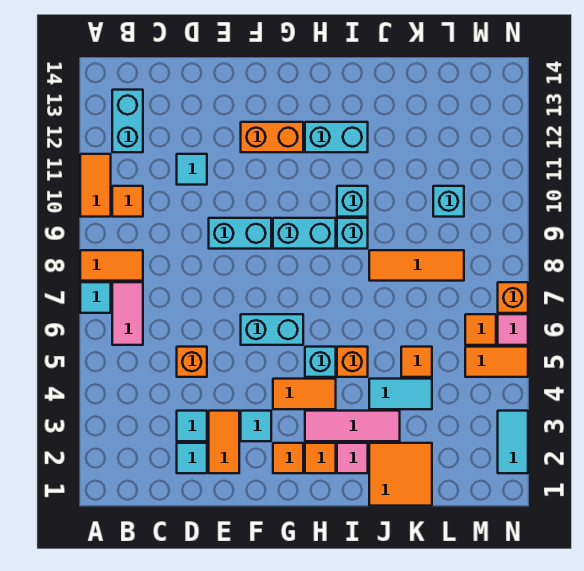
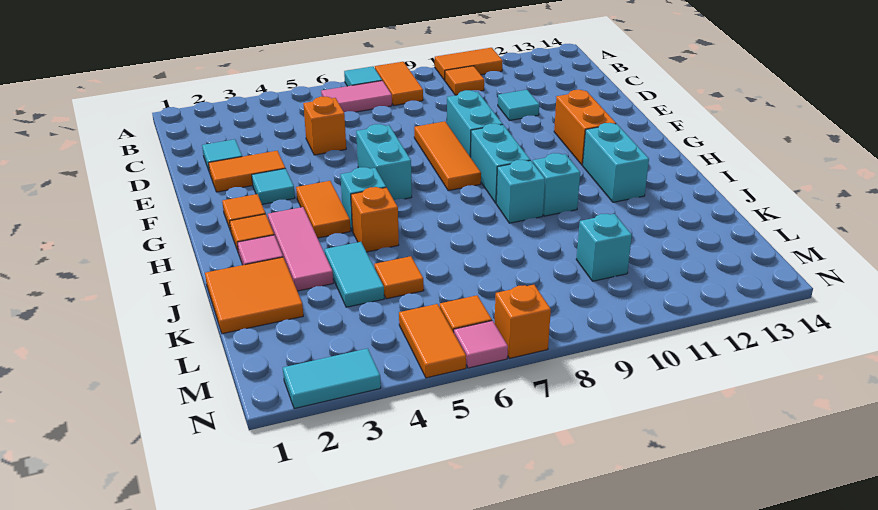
cyan brick B12:B13 level 1 -> none
cyan tile D3 level 1 -> none
orange tile J8:L8 level 1 -> orange tile E8:G8 level 1

